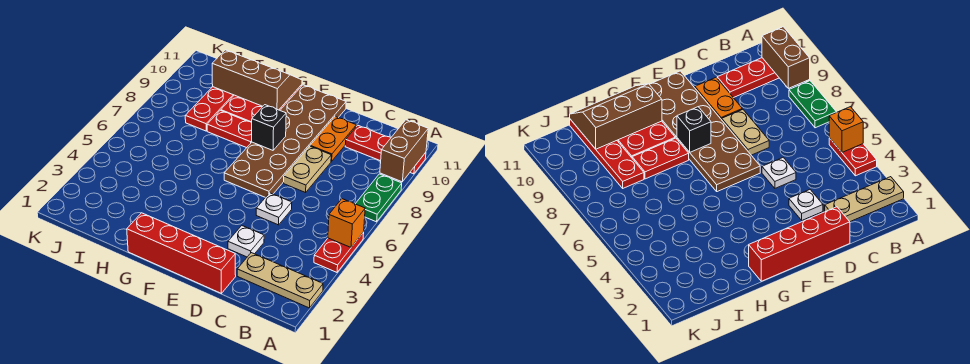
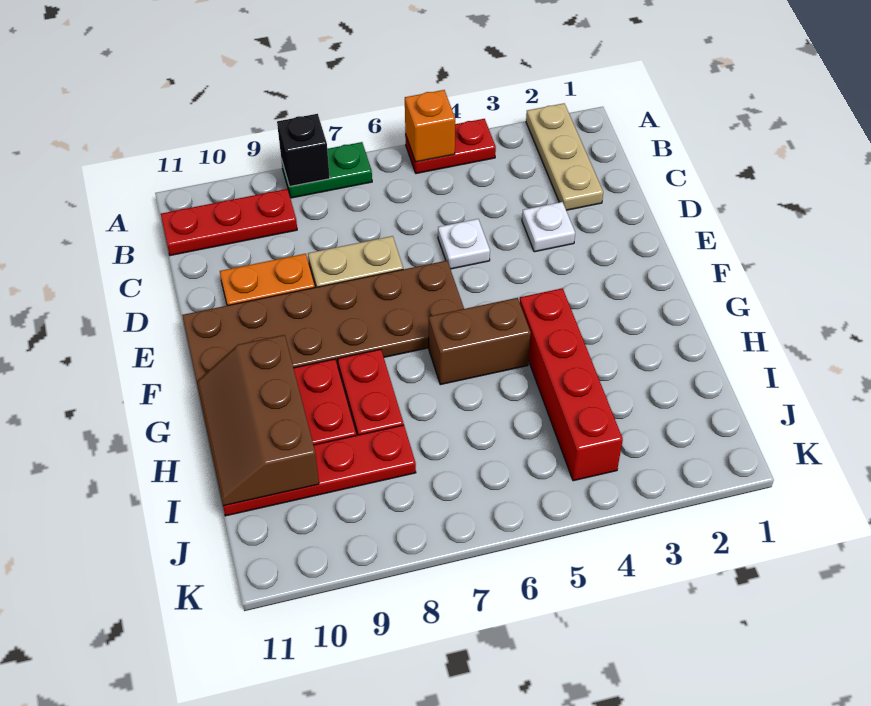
brown brick A9:A10 level 2 -> brown brick G5:G6 level 1
red plate A10:C10 level 1 -> red plate B9:B11 level 1
red brick D1:G1 level 1 -> red brick G4:J4 level 1
black brick F8 level 2 -> black brick A8 level 2

